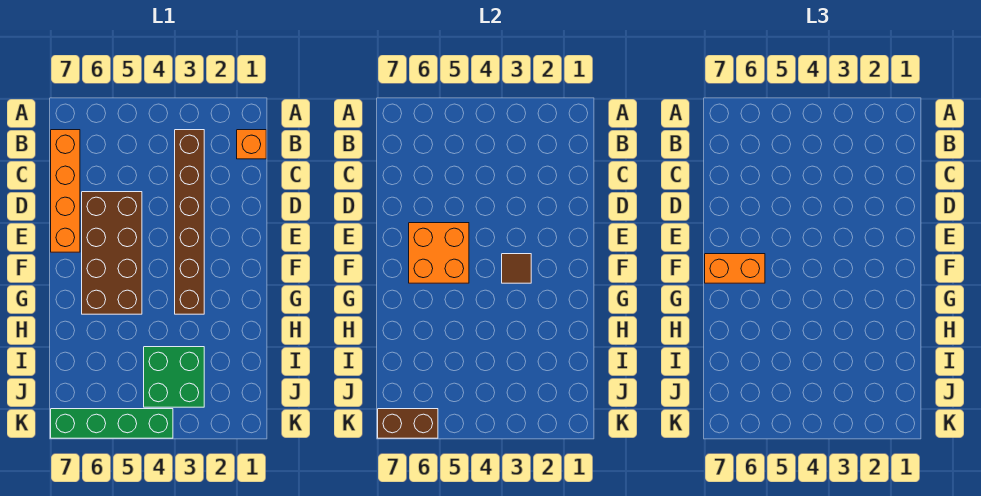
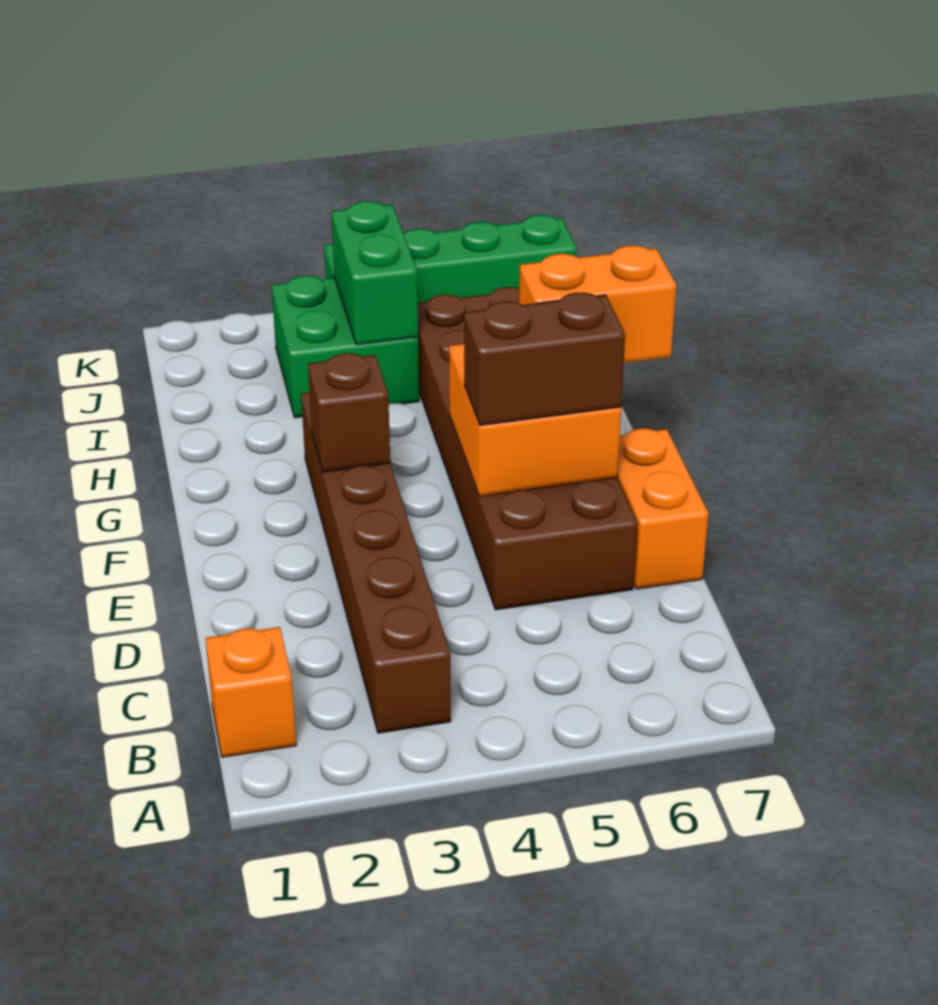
orange brick B7:E7 level 1 -> orange brick D7:E7 level 1
brown brick D5:G6 level 1 -> brown brick D5:I6 level 1
brown tile F3 level 2 -> brown brick F3 level 2
none -> green brick I4:J4 level 2
brown brick K6:K7 level 2 -> brown brick E5:E6 level 3

